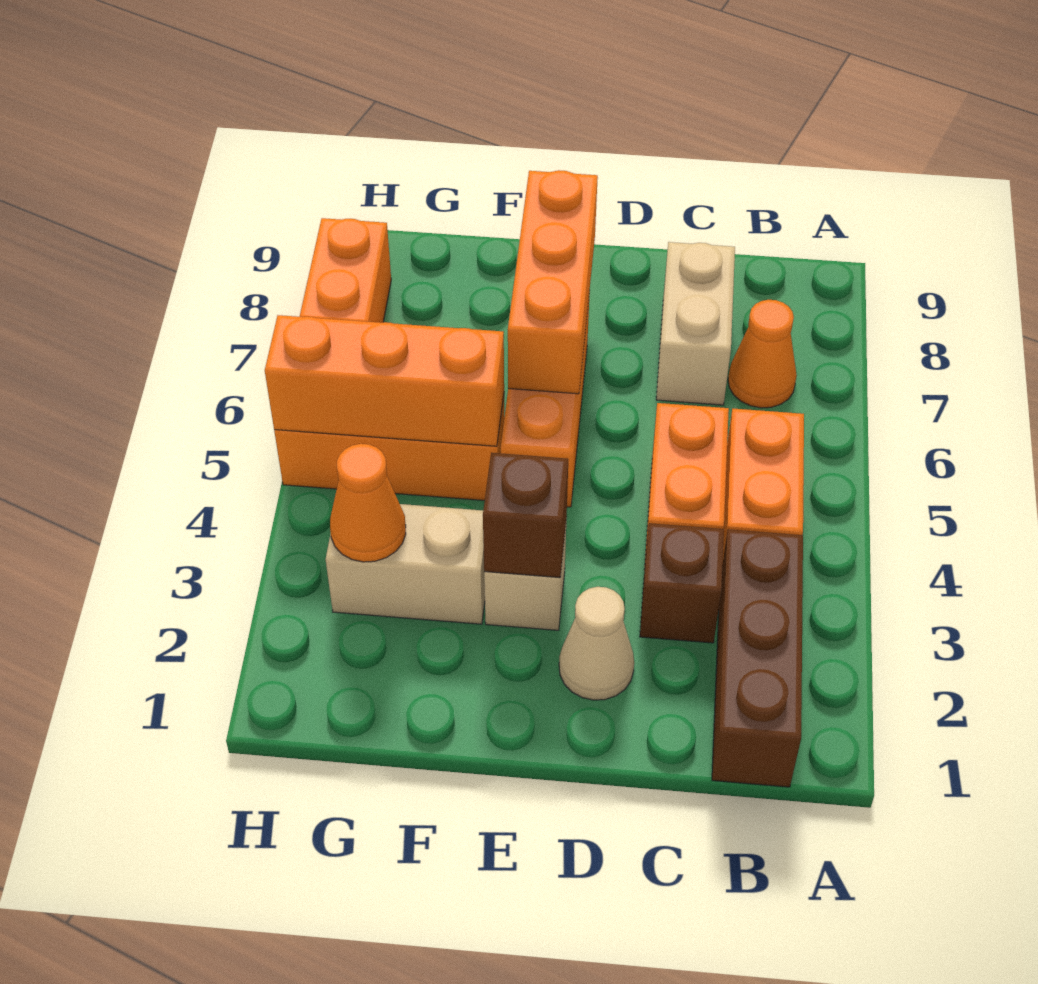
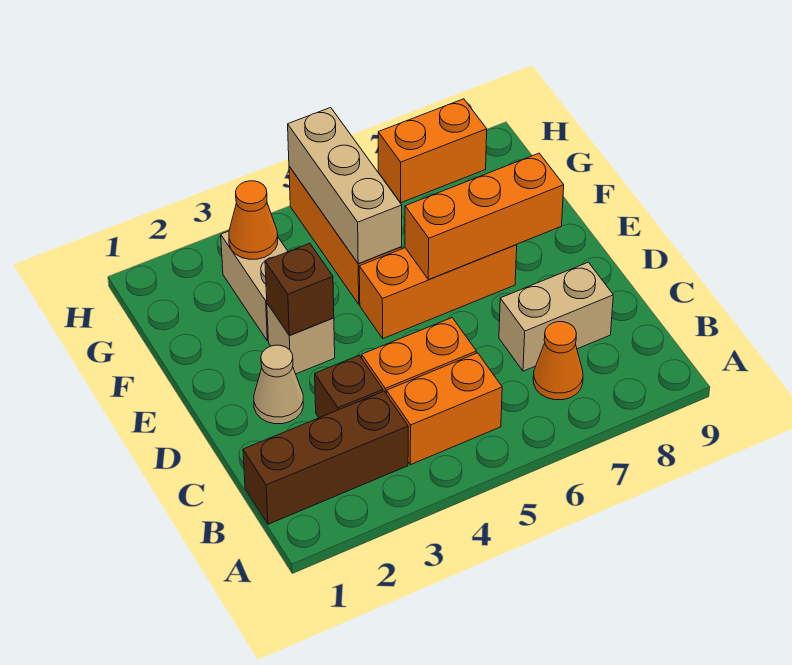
orange brick F5:H5 level 2 -> tan brick F5:H5 level 2

